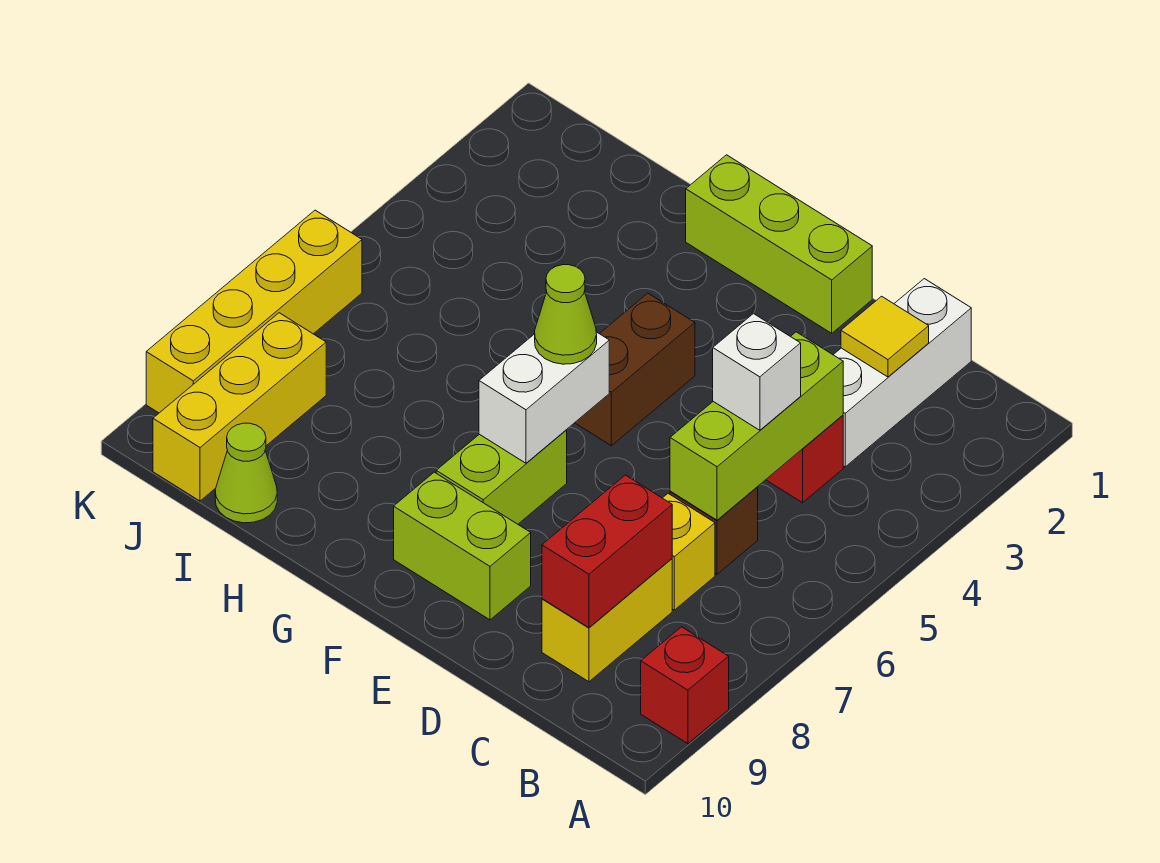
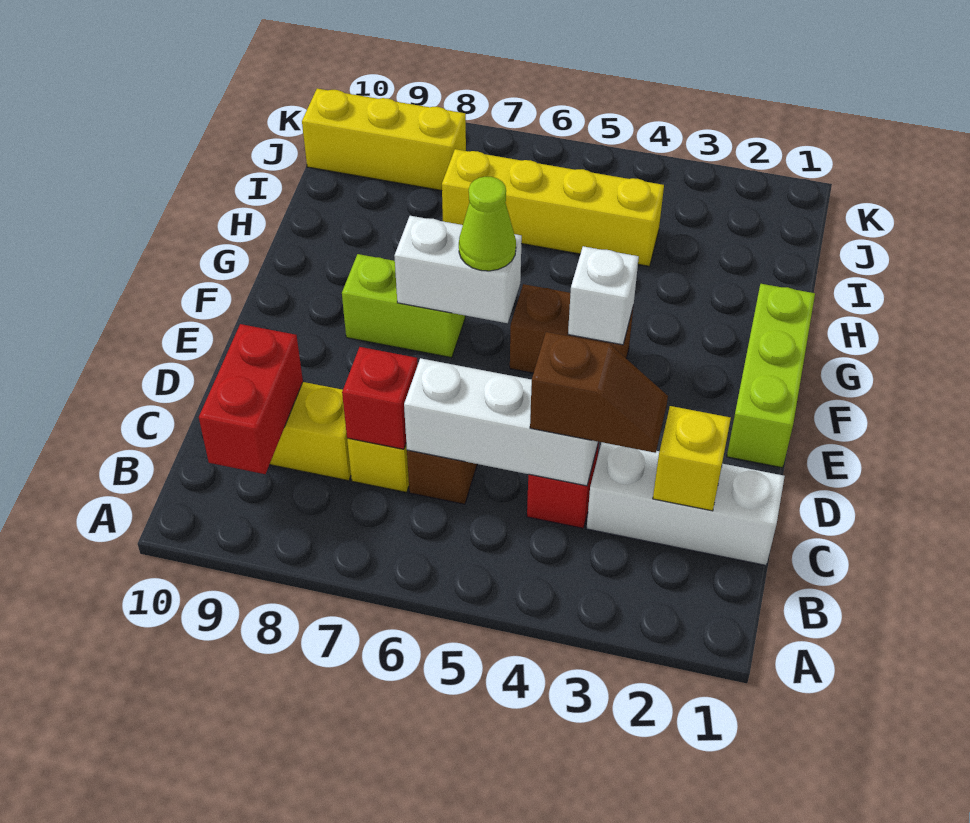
red brick A9 level 1 -> red brick C7 level 2
yellow tile C2 level 2 -> yellow brick C2 level 2
none -> brown slope C3:C4 level 3 top 4
lime brick C4:C6 level 2 -> white brick C4:C6 level 2
white brick C5 level 3 -> white brick F4 level 2
red brick C8:C9 level 2 -> red brick B9:C9 level 2
lime brick E9:F9 level 1 -> none
lime cone I10 level 1 -> none
yellow brick K6:K9 level 1 -> yellow brick I4:I7 level 1

